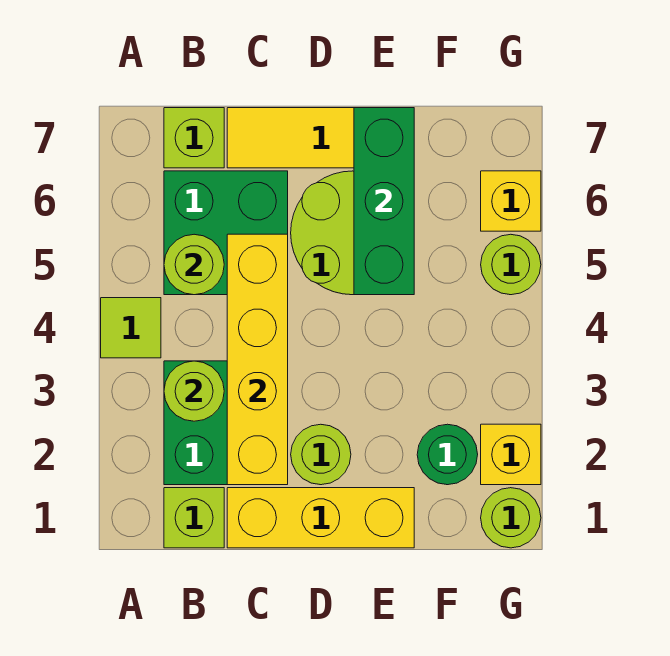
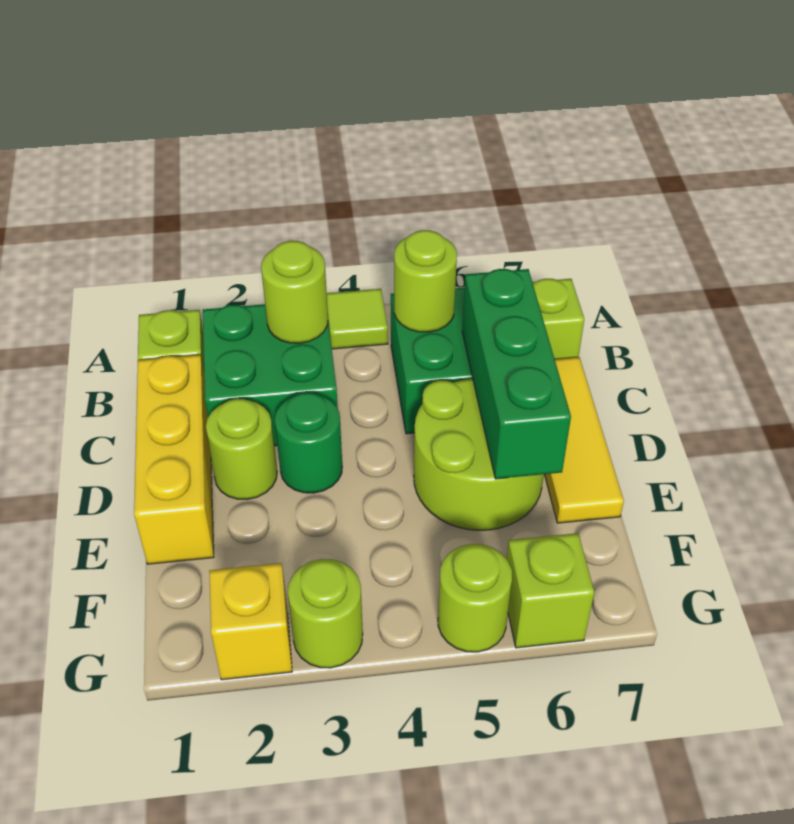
yellow brick C2:C5 level 2 -> none
green brick E5:E7 level 2 -> green brick C6:E6 level 2
green round brick F2 level 1 -> green round brick D3 level 1
lime round brick G1 level 1 -> lime round brick G3 level 1
yellow brick G6 level 1 -> lime brick G6 level 1

